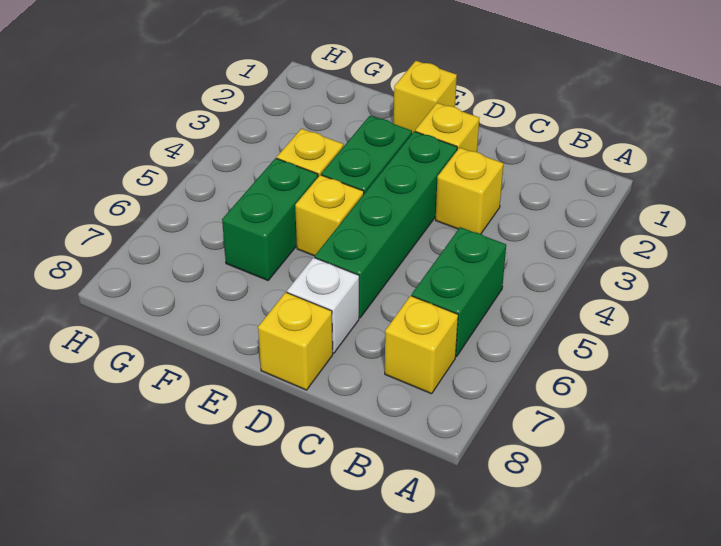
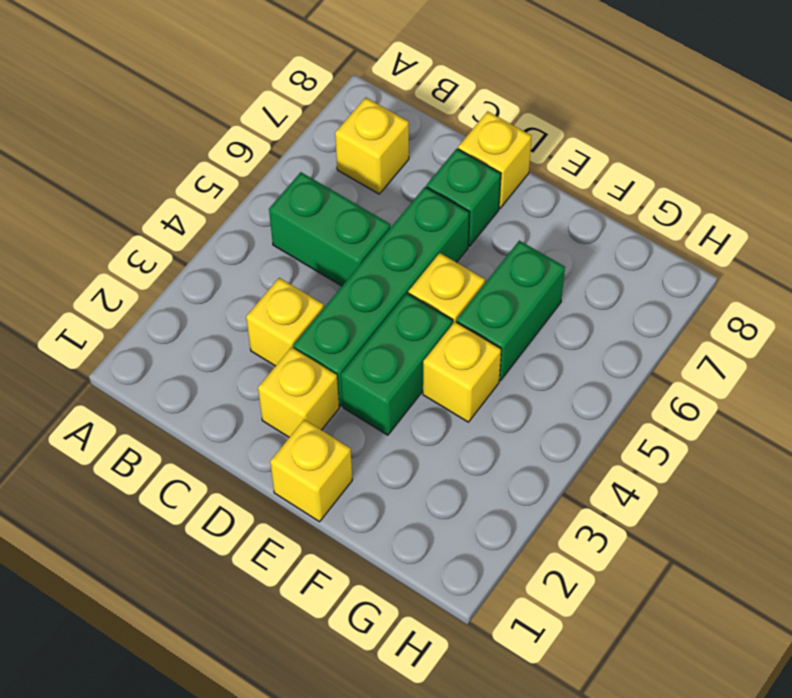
green brick B5:B6 level 1 -> green brick B5:C5 level 1
white brick D7 level 1 -> green brick D7 level 1

